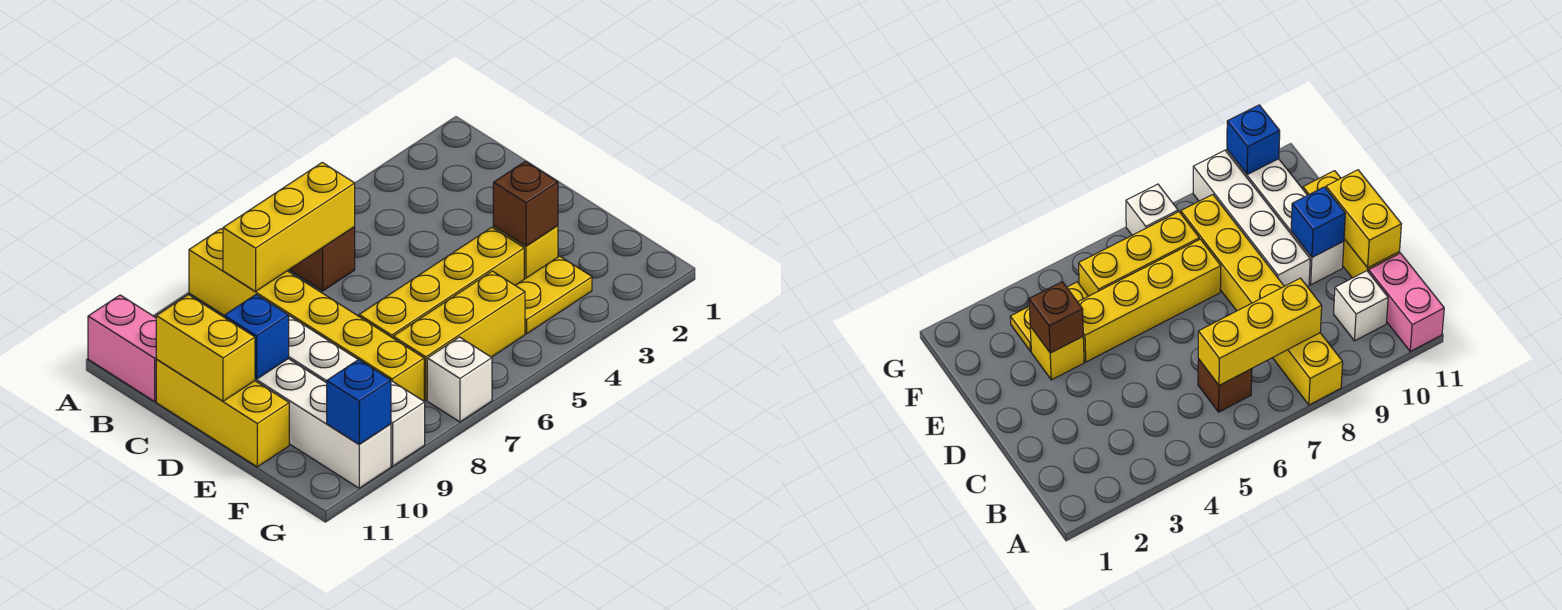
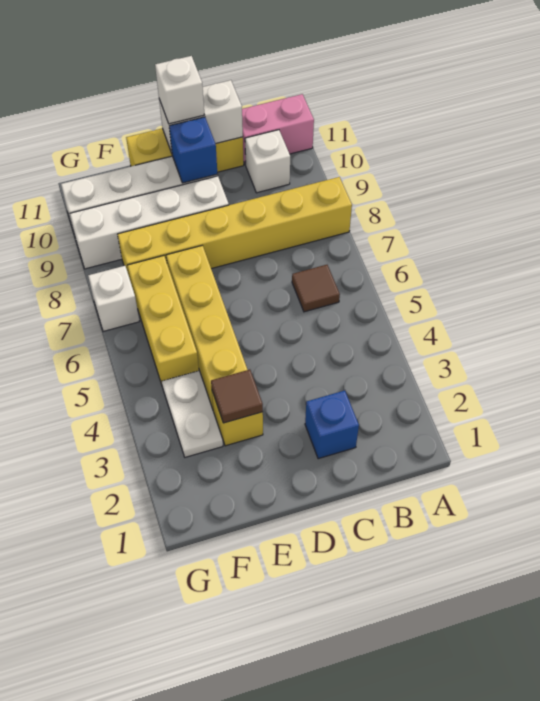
brown brick B6 level 1 -> brown tile B6 level 1
yellow brick B6:B8 level 2 -> none
yellow brick C11:D11 level 2 -> white brick C11:D11 level 2
none -> white brick D11 level 3
brown brick E3 level 2 -> brown tile E3 level 2
yellow plate F3:F4 level 1 -> white plate F3:F4 level 1
blue brick G10 level 2 -> blue brick C2 level 1

